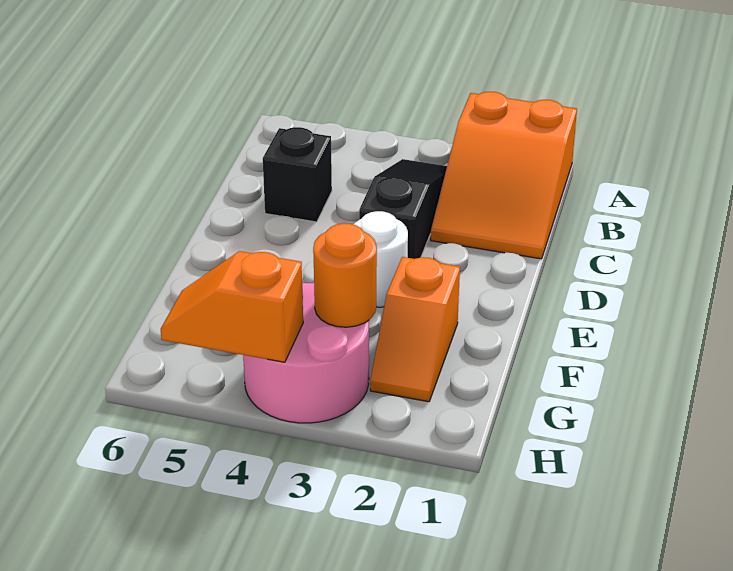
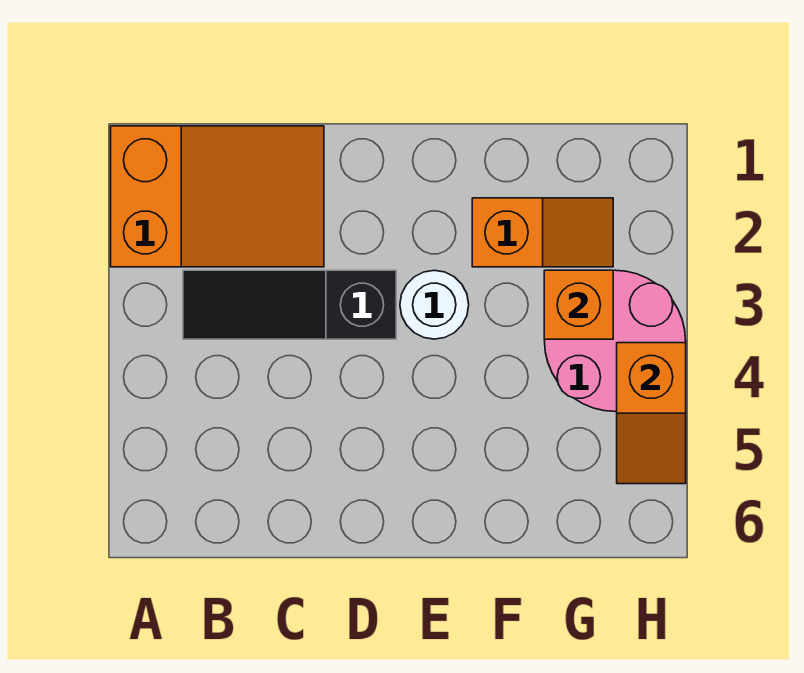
black brick C5 level 1 -> none
orange round brick G3 level 2 -> orange brick G3 level 2

